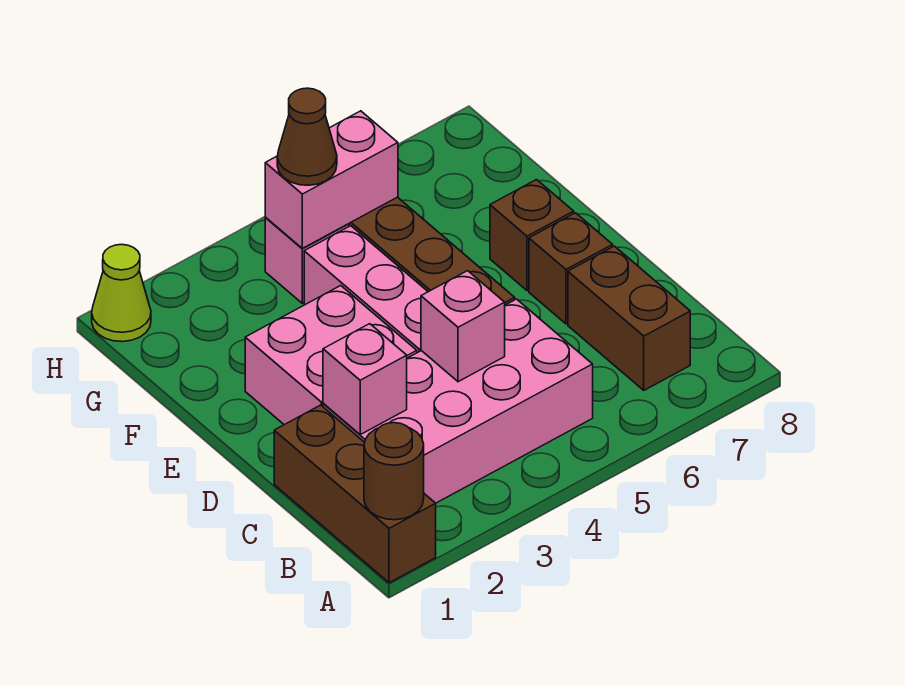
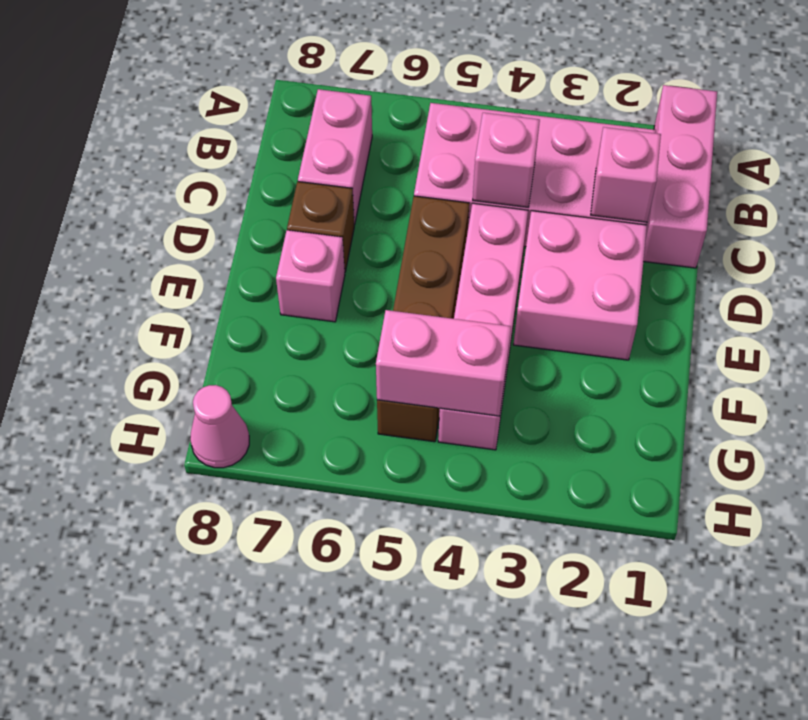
brown brick A1:C1 level 1 -> pink brick A1:C1 level 1
brown round brick A1 level 2 -> none
brown brick B7:C7 level 1 -> pink brick B7:C7 level 1
brown brick E7 level 1 -> pink brick E7 level 1
brown cone G4 level 3 -> none
lime cone H1 level 1 -> none
none -> pink cone H8 level 1

